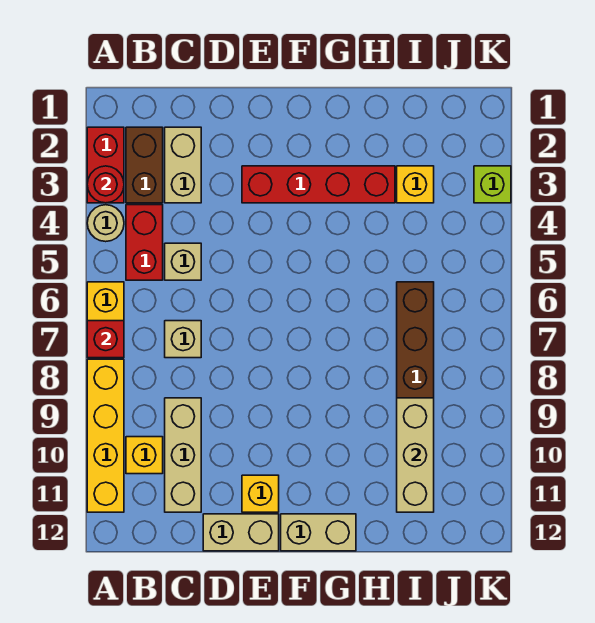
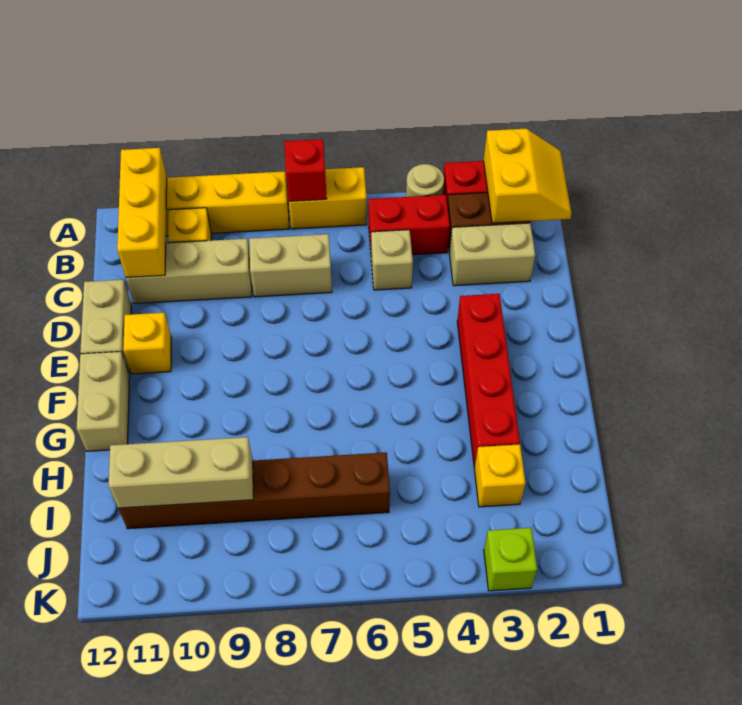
none -> yellow slope A1:B2 level 2 top 2
red round brick A3 level 2 -> none
none -> yellow brick A11:C11 level 2
tan brick C7 level 1 -> tan brick C7:C8 level 1

